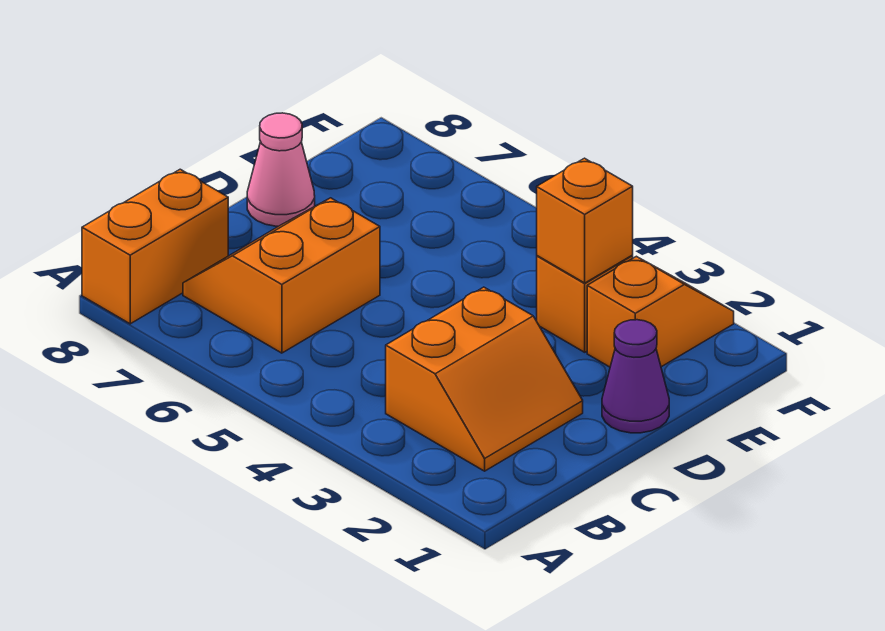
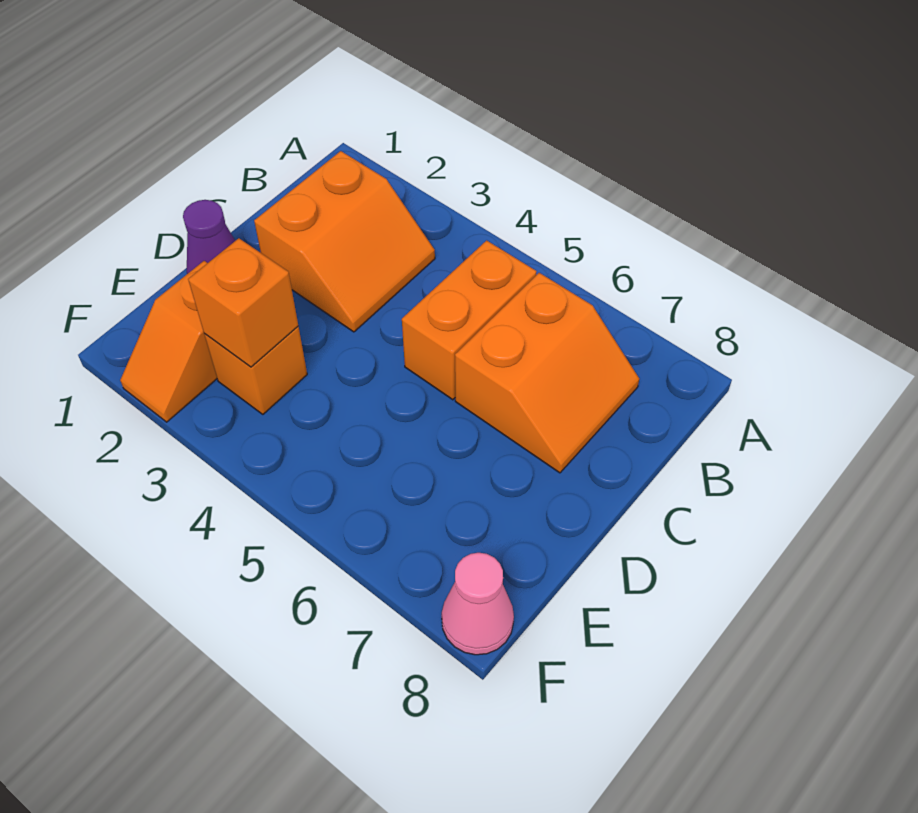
orange brick A8:B8 level 1 -> orange brick B5:C5 level 1
orange slope B2:C3 level 1 top 3 -> orange slope B2:C3 level 1 top 2
pink cone D8 level 1 -> pink cone F8 level 1

